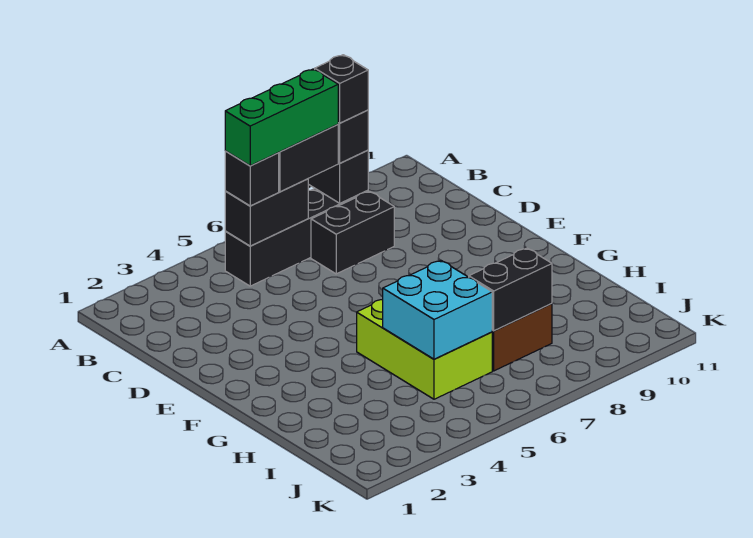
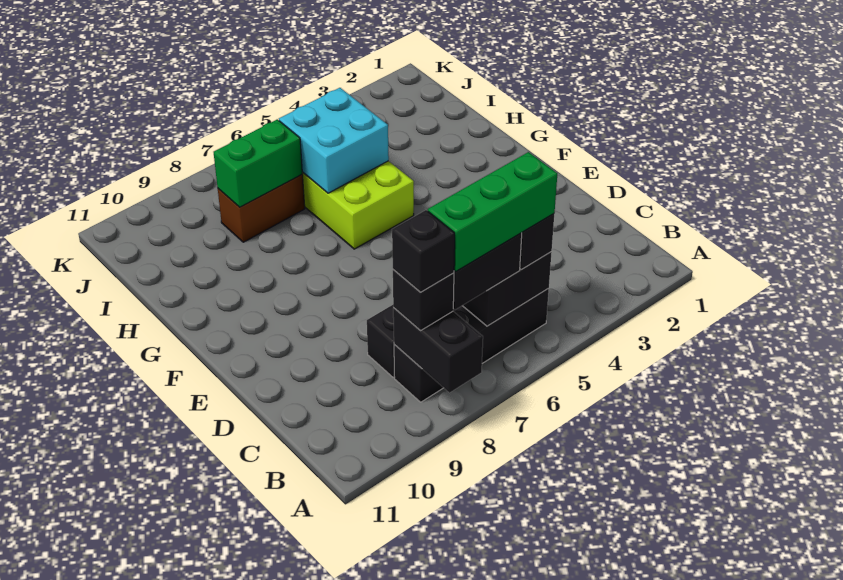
black brick I7:I8 level 2 -> green brick I7:I8 level 2

